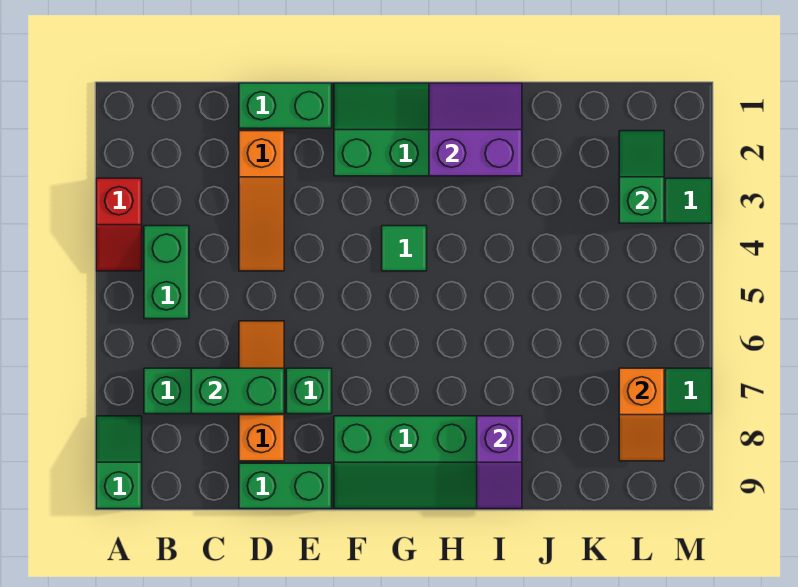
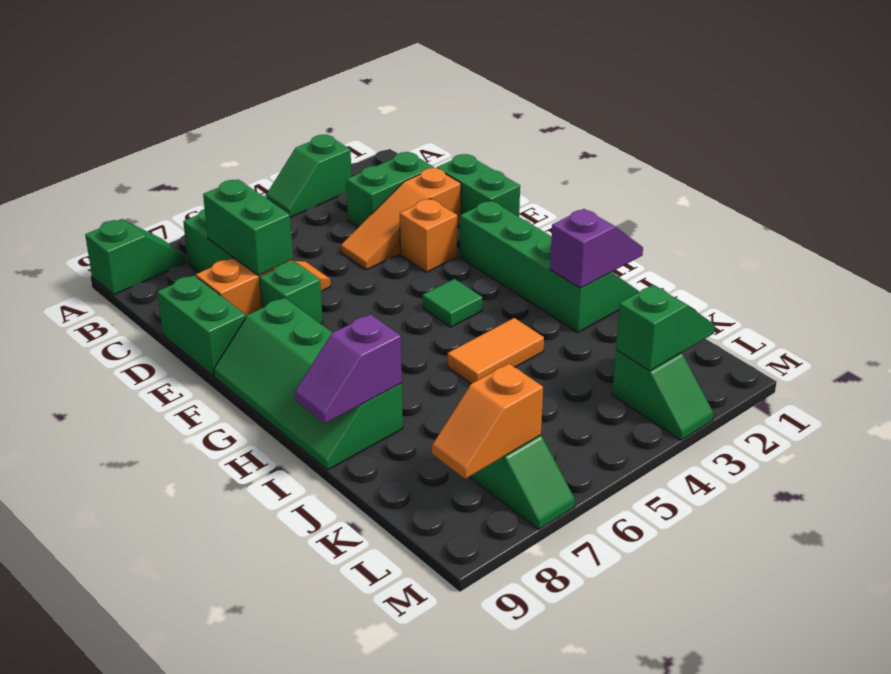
red slope A3:A4 level 1 top 3 -> green slope A3:A4 level 1 top 3
green brick B4:B5 level 1 -> green brick C2:C3 level 1
none -> orange brick E3 level 1
purple slope H1:I2 level 2 top 2 -> purple slope I1:I2 level 2 top 2
none -> orange tile I4:I5 level 1

